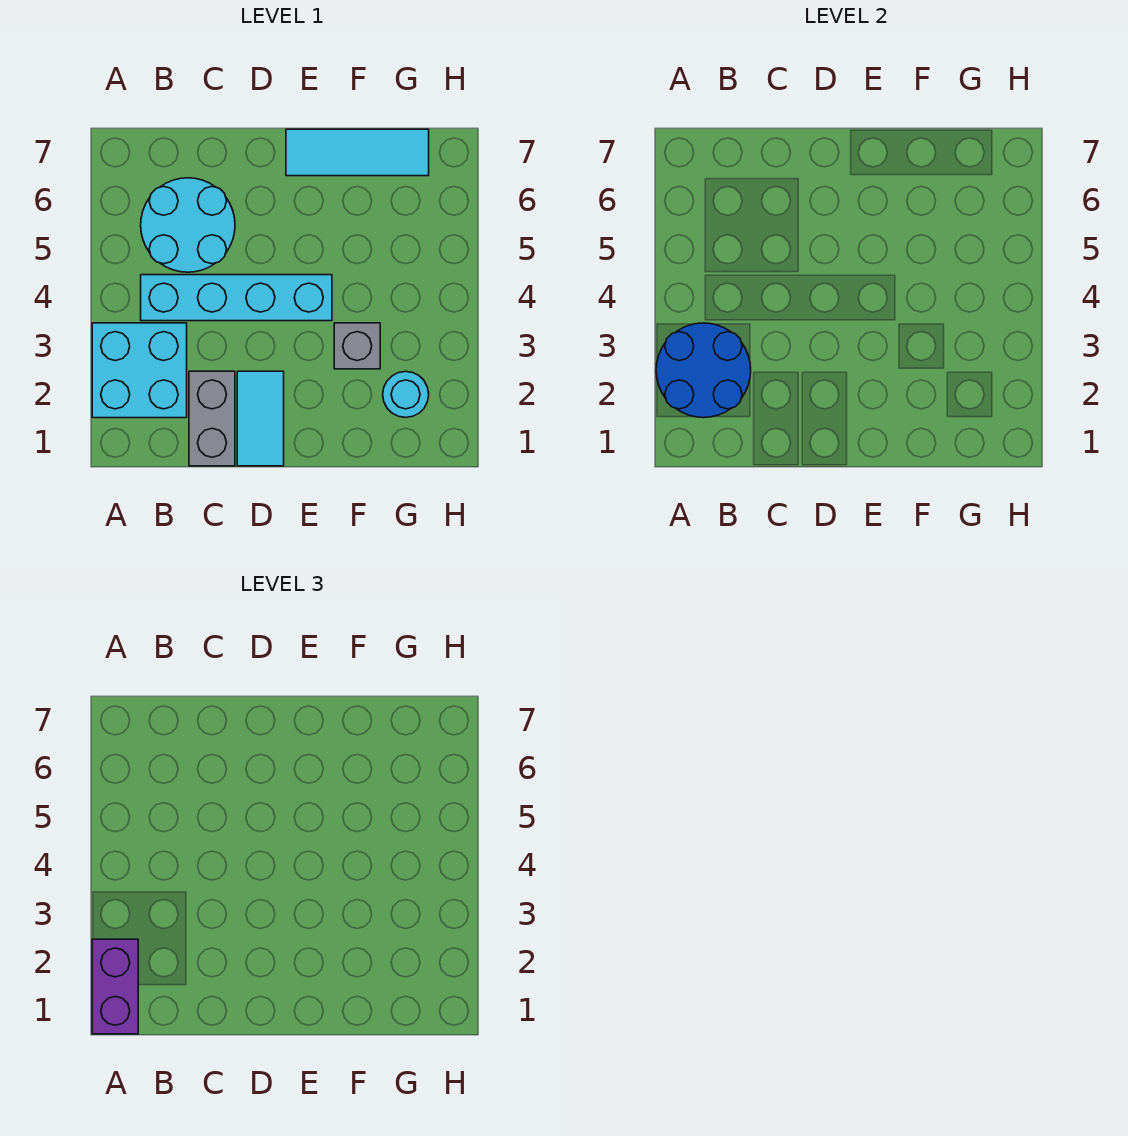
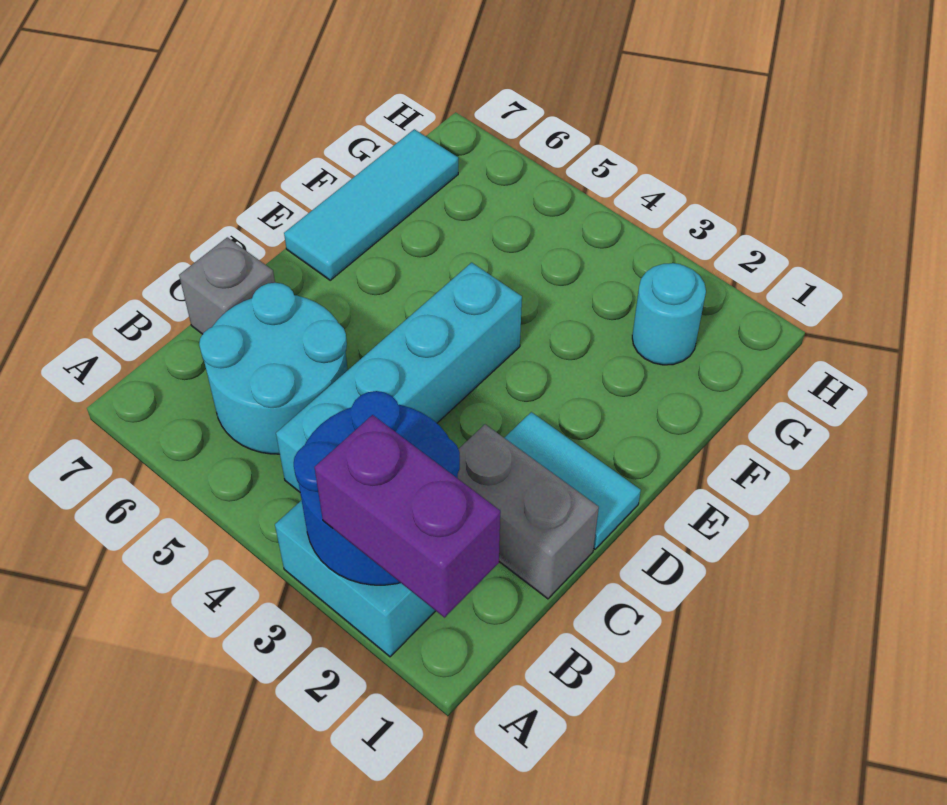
grey brick F3 level 1 -> grey brick C7 level 1

